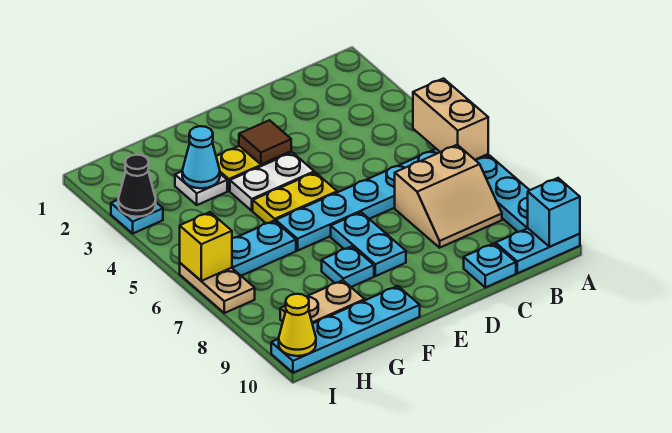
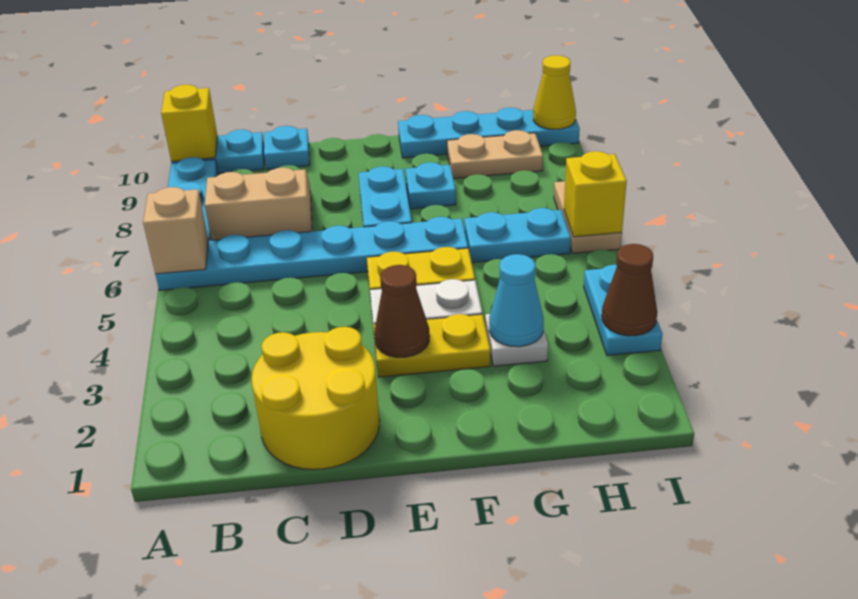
tan brick A5:A6 level 2 -> tan brick A6 level 2
cyan brick A10 level 2 -> yellow brick A10 level 2
none -> yellow round brick C1:D2 level 1
brown tile E3 level 2 -> brown cone E3 level 2
cyan plate I3 level 1 -> cyan plate I3:I4 level 1
black cone I3 level 2 -> brown cone I3 level 2

